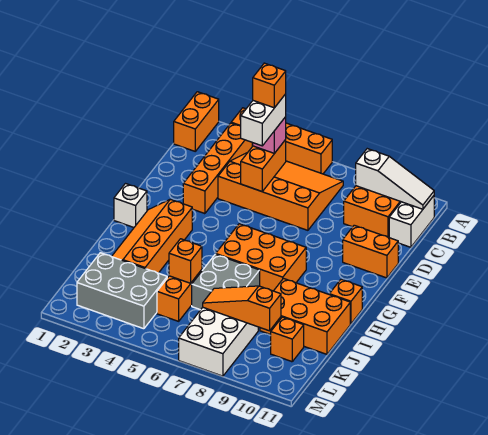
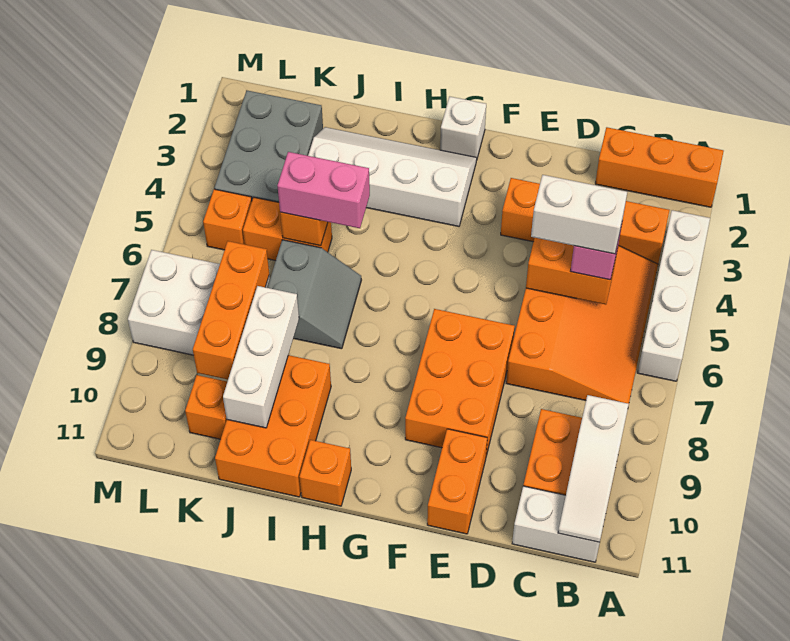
orange brick A1:B1 level 1 -> orange brick A1:C1 level 1
orange brick A3:A6 level 1 -> white brick A3:A6 level 1
orange brick C5 level 5 -> orange brick L5 level 1
orange slope G2:J3 level 1 top 3 -> white slope G2:J3 level 1 top 3
orange brick G6:H8 level 1 -> orange brick E7:F9 level 1
none -> pink brick I5:J5 level 3
grey brick I6:J7 level 1 -> grey slope I6:J7 level 1 top J
none -> white brick J8:J10 level 2
orange slope K7:K9 level 2 top 9 -> orange brick K7:K9 level 2

